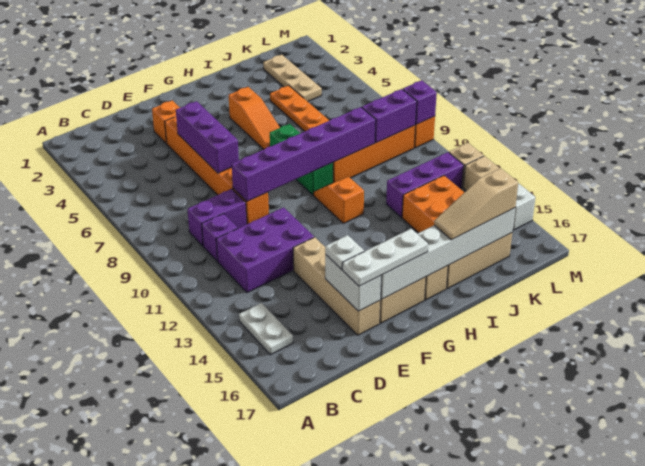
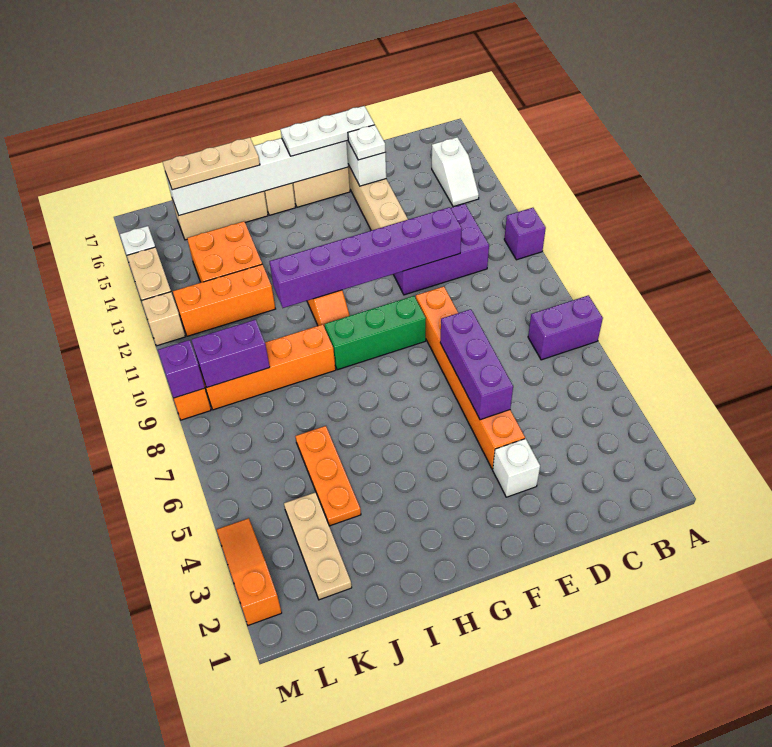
white plate B14:B15 level 1 -> white slope B14:B15 level 1 top 15
purple brick C9:D9 level 1 -> purple brick A7:B7 level 1
purple brick C10 level 1 -> purple brick A11 level 1
orange brick E3 level 1 -> white brick E3 level 1
purple brick E9:J9 level 2 -> purple brick D11:I11 level 2
orange slope H4:H6 level 1 top 4 -> orange slope M2:M4 level 1 top 2
green brick H7:H9 level 1 -> green brick F9:H9 level 1
tan slope I16:K16 level 3 top K -> tan plate I16:K16 level 3
purple brick J12:L12 level 1 -> orange brick J12:L12 level 1

